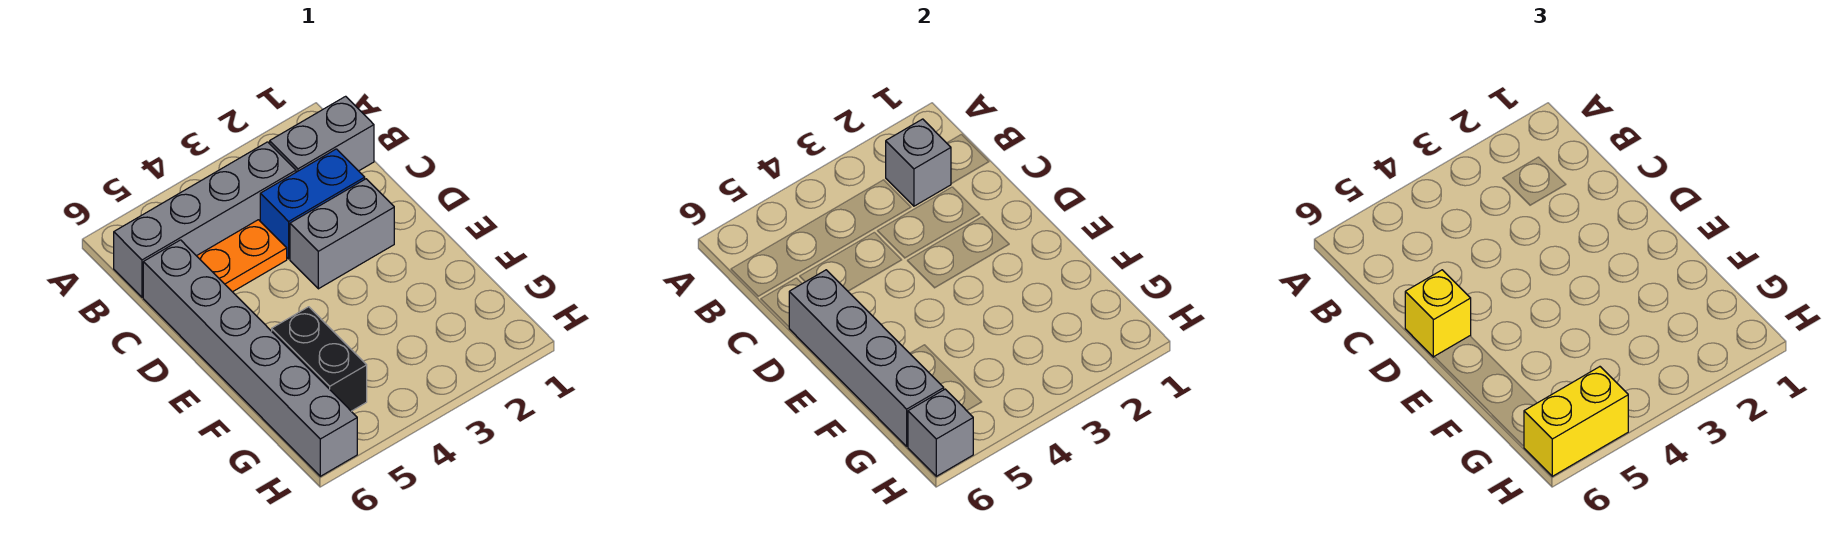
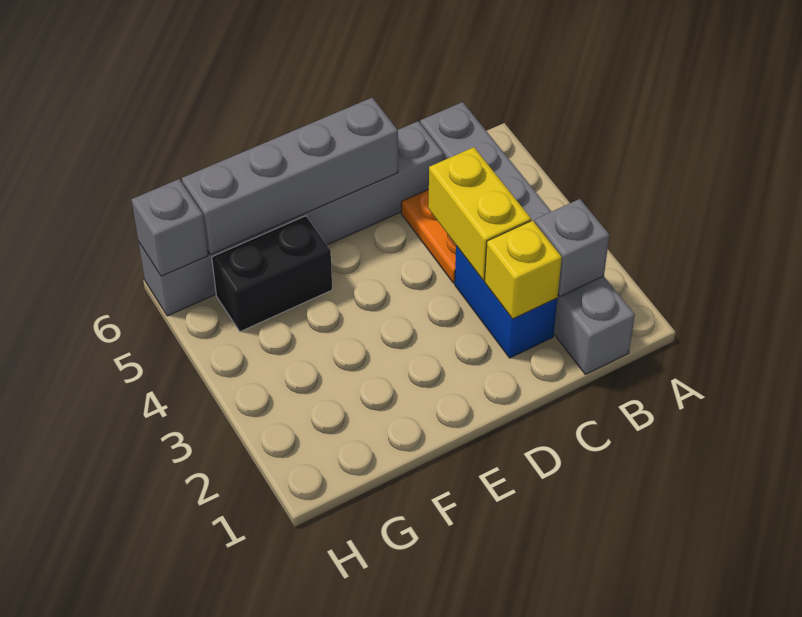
grey brick D2:D3 level 1 -> none
yellow brick D6 level 3 -> yellow brick C2 level 2
yellow brick H5:H6 level 3 -> yellow brick C3:C4 level 2

